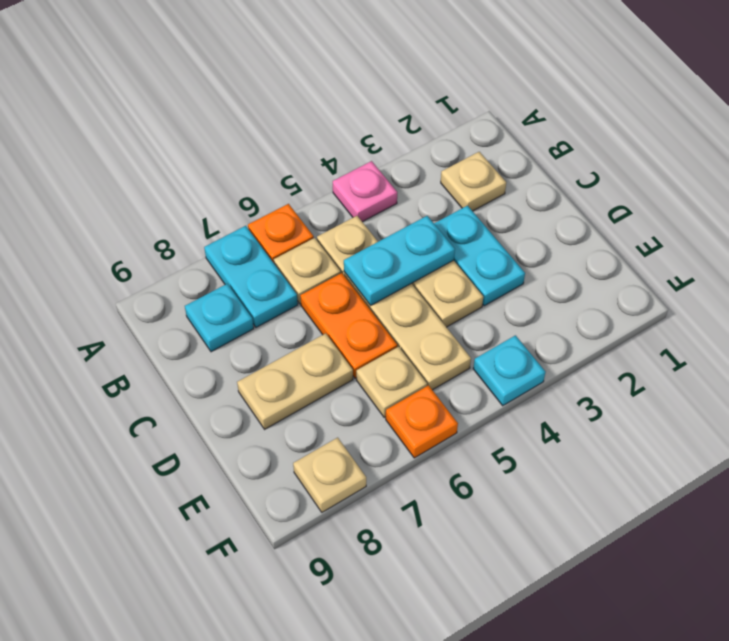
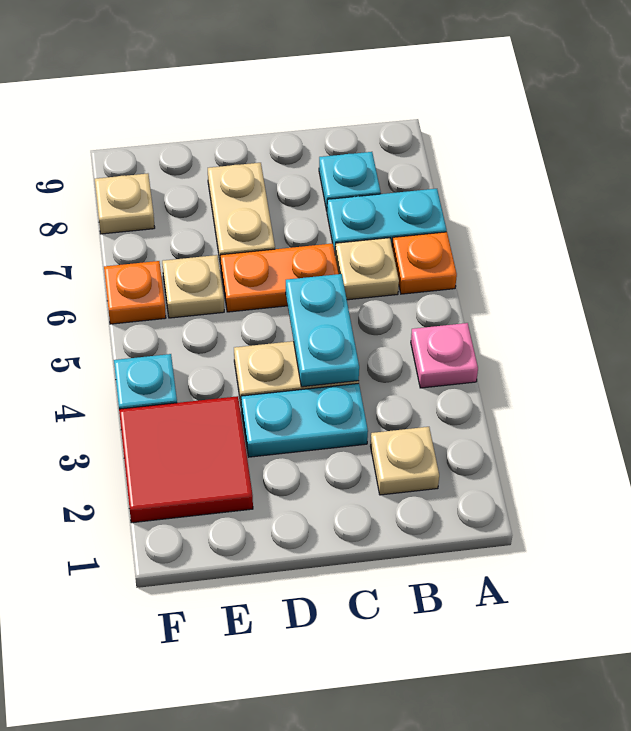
tan plate B5:E5 level 1 -> none
none -> red tile E2:F3 level 1

